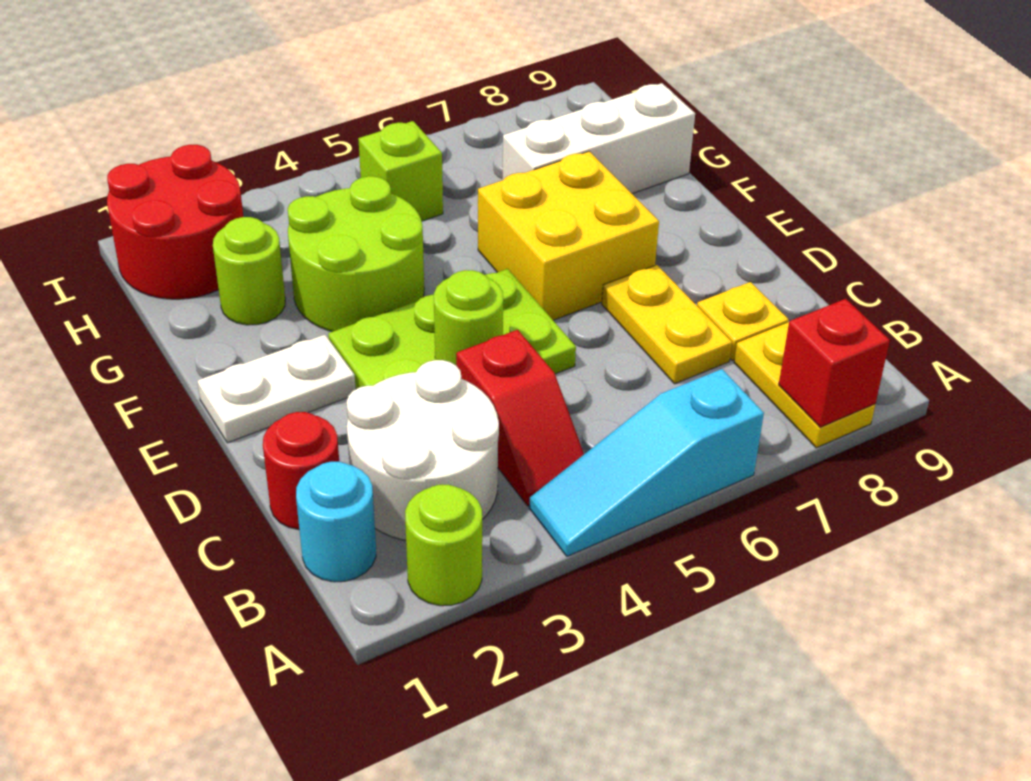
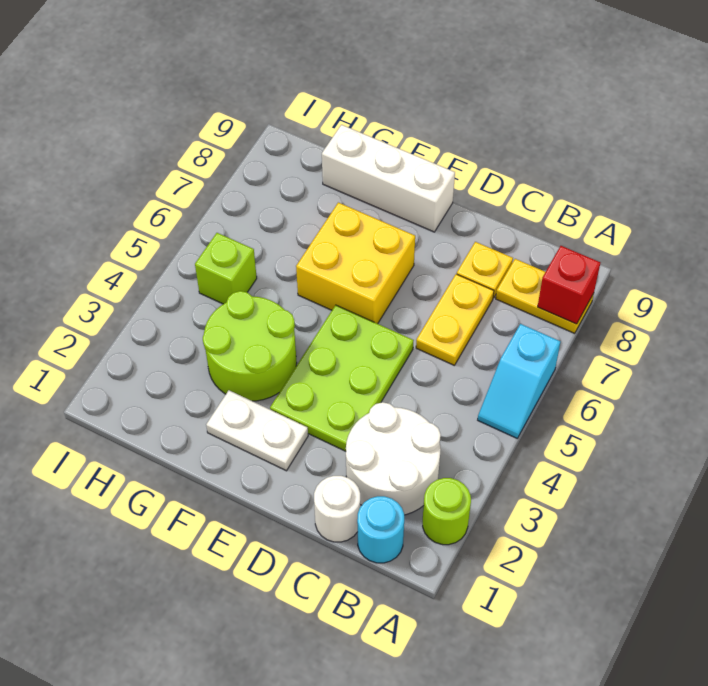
cyan slope A4:A6 level 1 top 6 -> cyan slope A5:A6 level 1 top 6
red slope B4:C4 level 1 top C -> none
red round brick C1 level 1 -> white round brick C1 level 1
yellow plate C7:D7 level 1 -> yellow plate C6:C7 level 1
lime round brick D4 level 2 -> none
white plate E1:E2 level 1 -> white plate E2:F2 level 1
lime round brick G2 level 1 -> none
white brick G7:G9 level 1 -> white brick E9:G9 level 1
red round brick H1:I2 level 1 -> none

